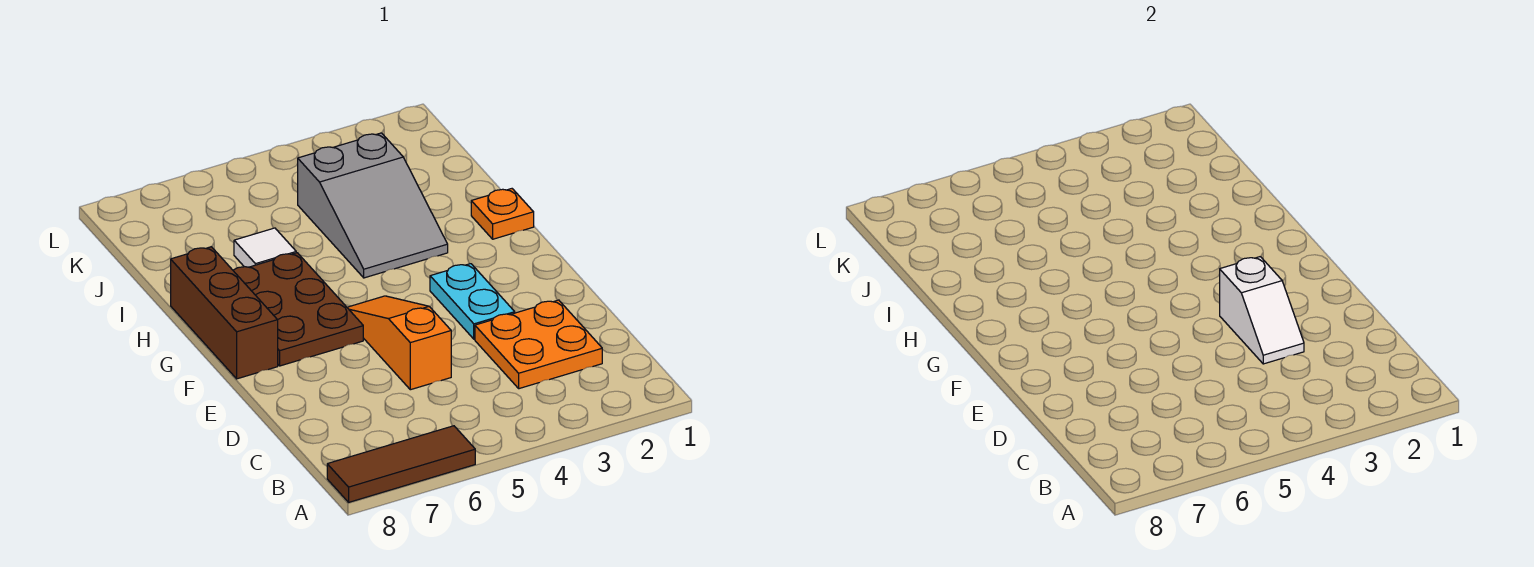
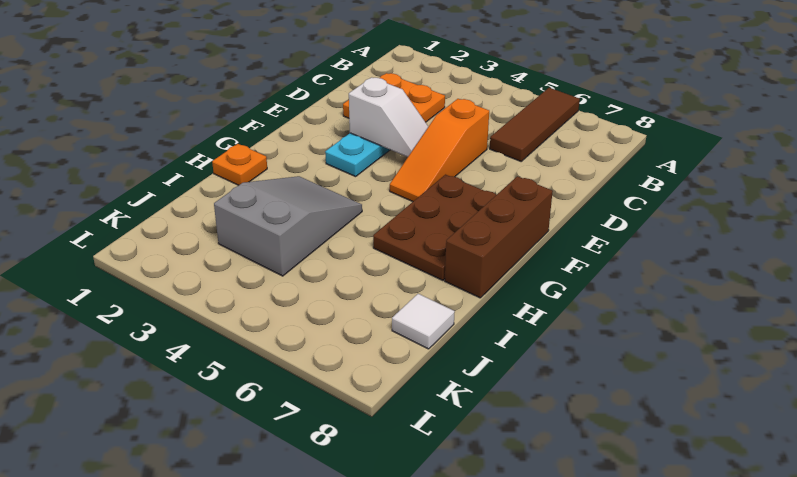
brown tile A6:A8 level 1 -> brown tile A6:C6 level 1
white slope D3:E3 level 2 top E -> white slope E3:E4 level 2 top 3
white tile I6 level 1 -> white tile J8 level 1

